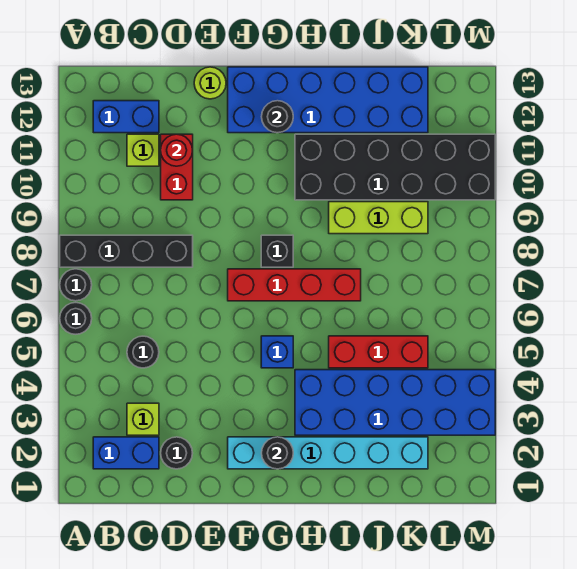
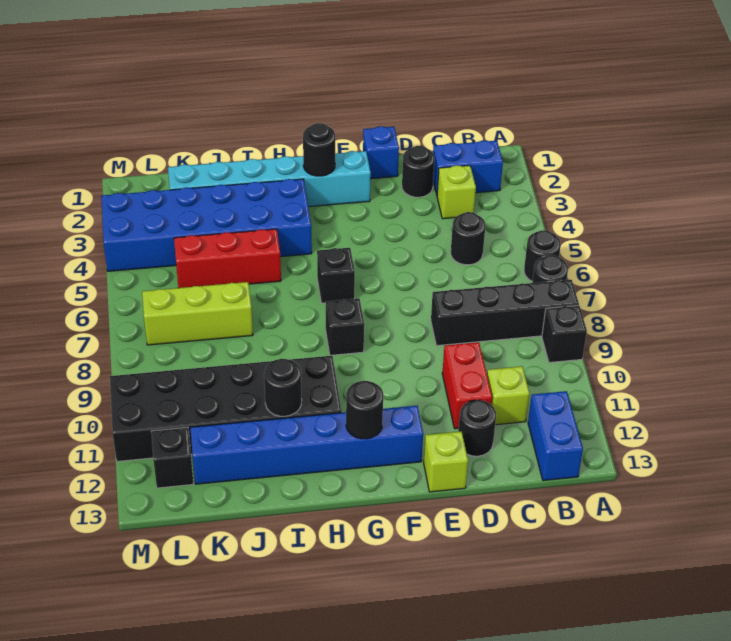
none -> black brick A9 level 1
blue brick B12:C12 level 1 -> blue brick B12:B13 level 1
red round brick D11 level 2 -> none
none -> black round brick D12 level 1
lime round brick E13 level 1 -> lime brick E13 level 1
red brick F7:I7 level 1 -> none
blue brick F12:K13 level 1 -> blue brick F12:K12 level 1
blue brick G5 level 1 -> blue brick E1 level 1
none -> black brick G6 level 1
lime brick I9:K9 level 1 -> lime brick J7:L7 level 1
none -> black round brick I11 level 2
none -> black brick L12 level 1

